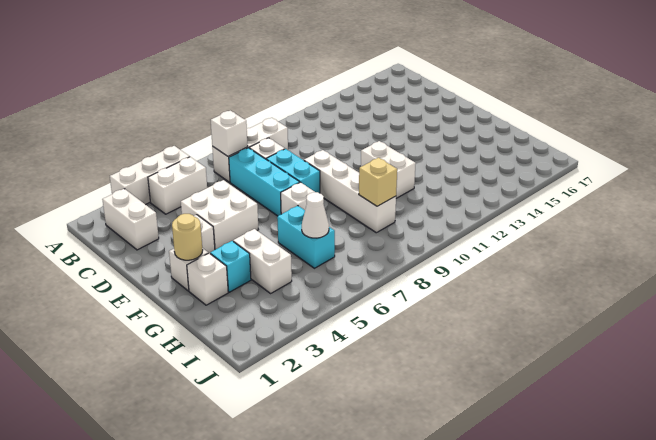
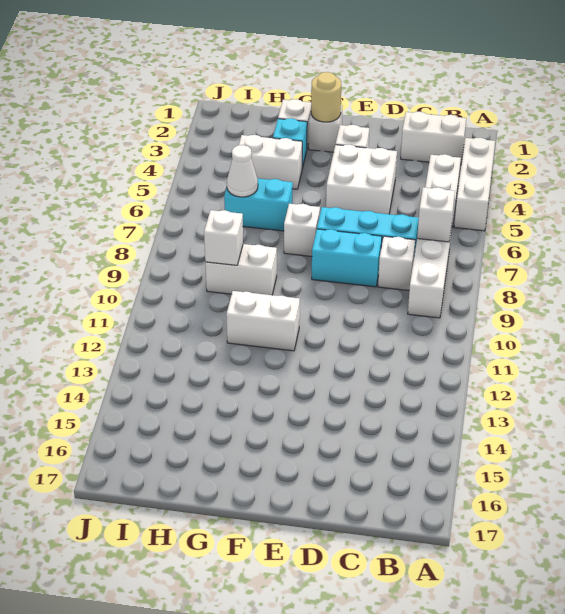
white brick E9:H9 level 1 -> white brick G9:H9 level 1
tan brick H9 level 2 -> white brick H9 level 2

